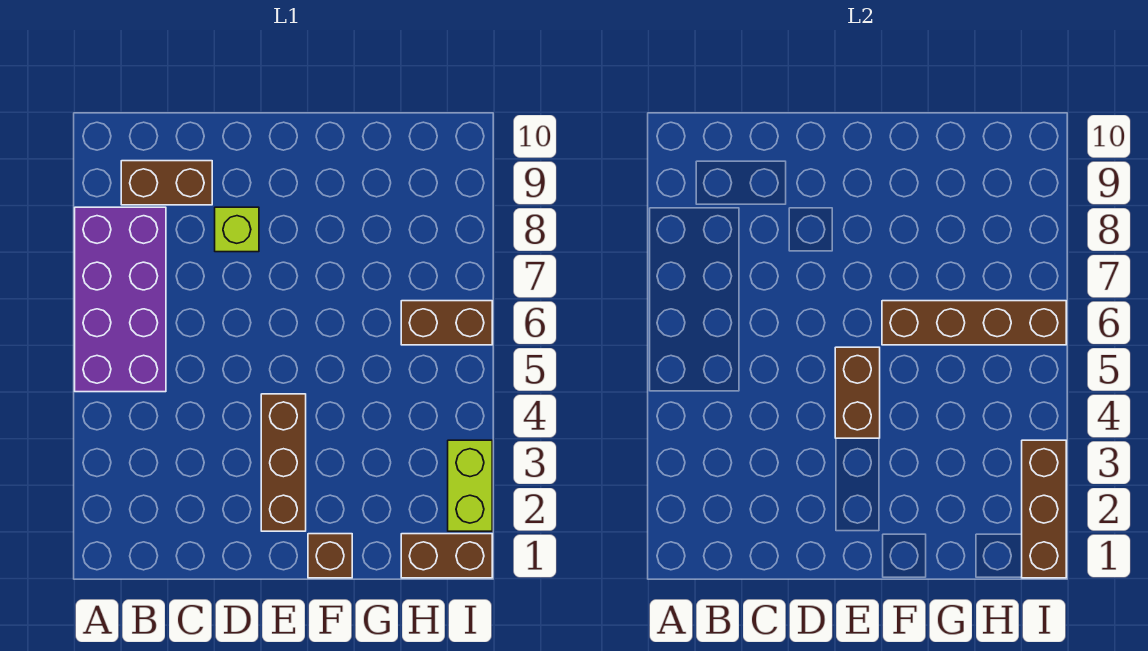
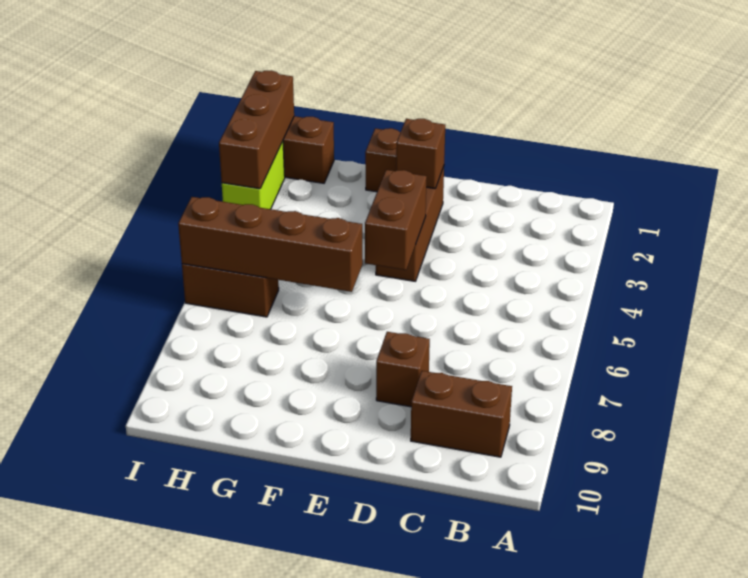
purple brick A5:B8 level 1 -> none
lime brick D8 level 1 -> brown brick D8 level 1
none -> brown brick E2 level 2

